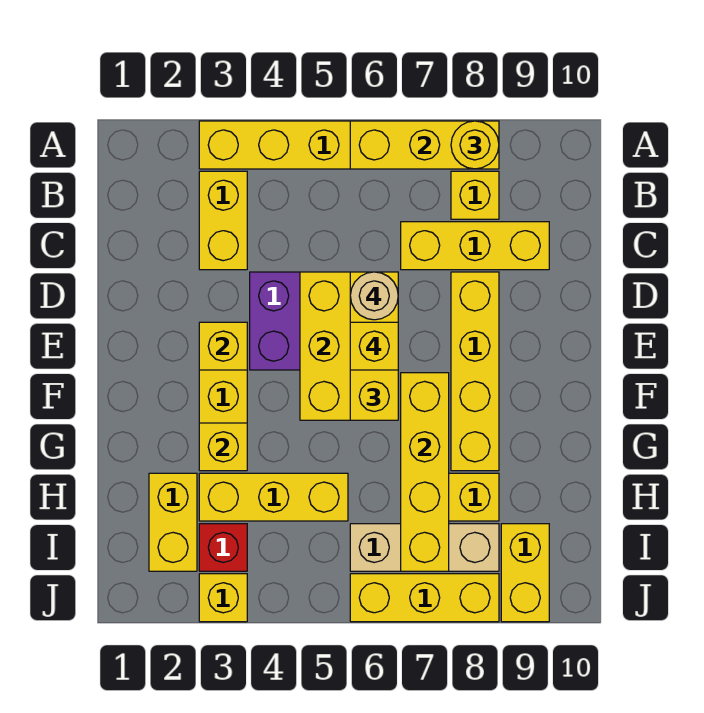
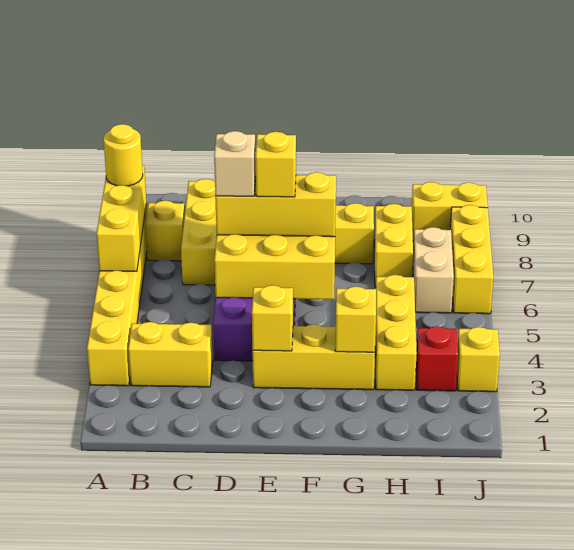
tan round brick D6 level 4 -> tan brick D6 level 4
yellow brick F7:I7 level 2 -> none
yellow brick H2:I2 level 1 -> none
tan brick I6:I8 level 1 -> tan brick I6:I7 level 1

